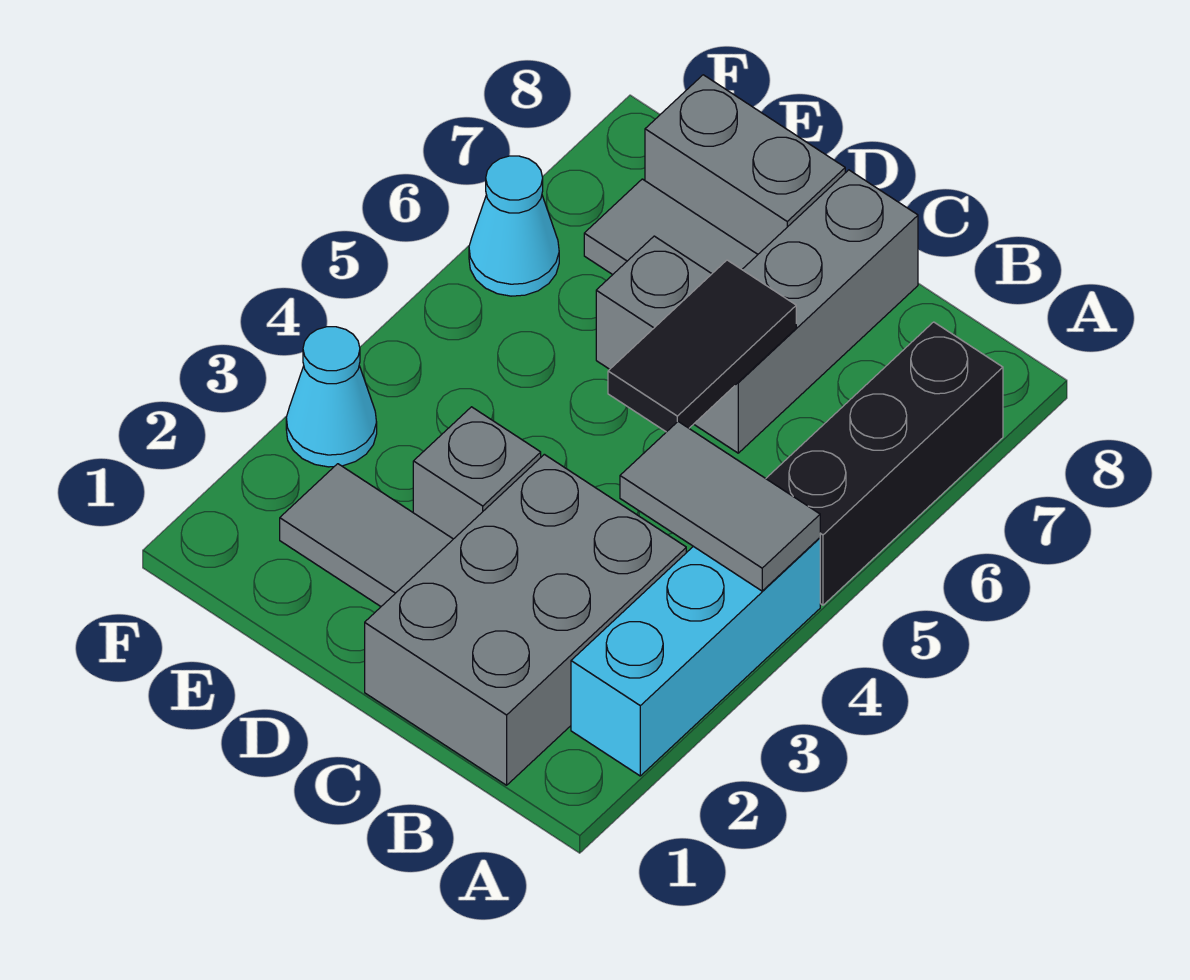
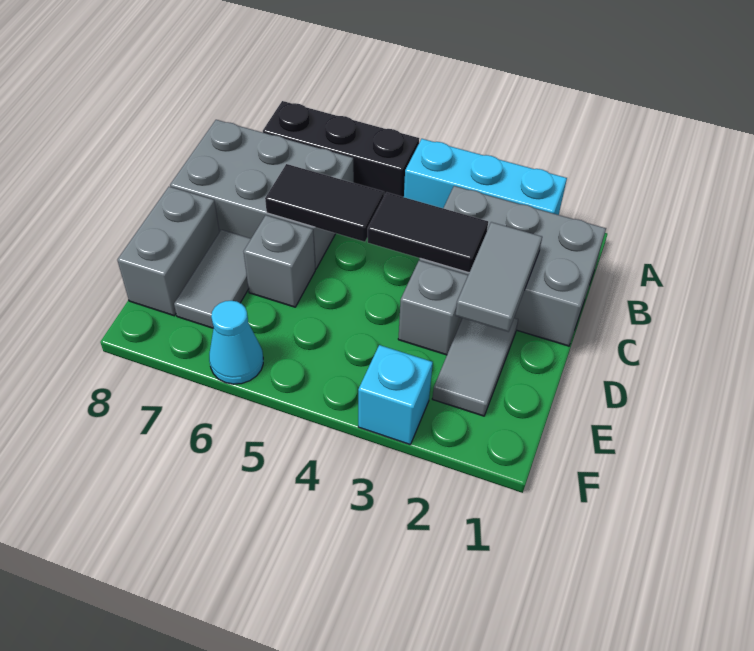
grey tile A4:B4 level 2 -> grey tile C2:D2 level 2
none -> black tile C3:C4 level 2
grey brick C6:C8 level 1 -> grey brick B6:C8 level 1
cyan cone F3 level 1 -> cyan brick F3 level 1

